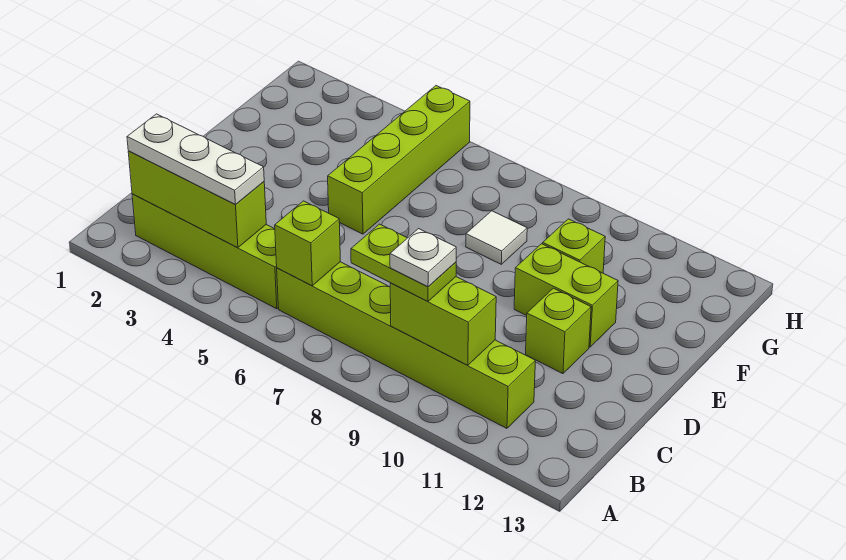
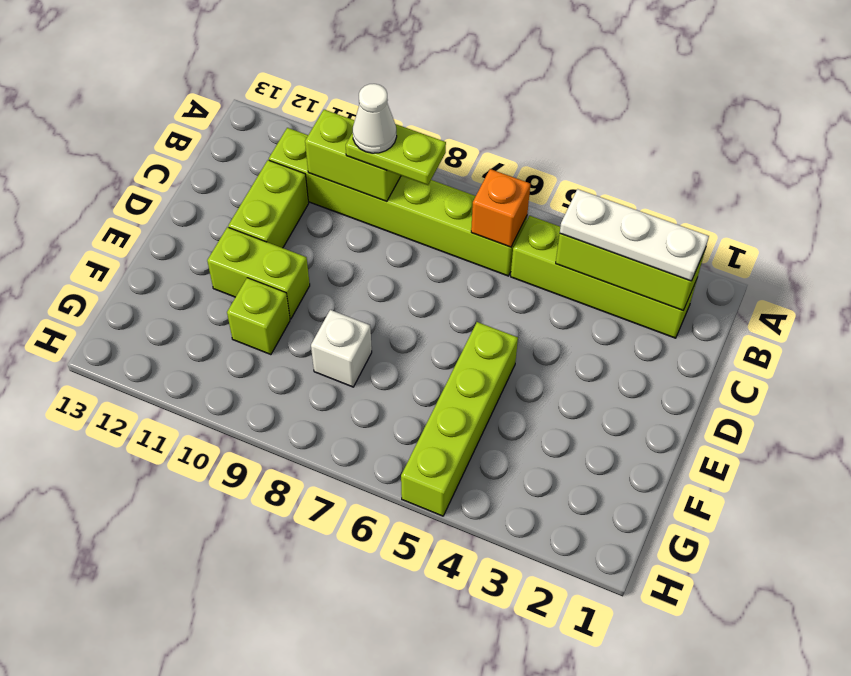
lime brick B6 level 2 -> orange brick B6 level 2
white plate B9 level 4 -> white cone B9 level 4
lime brick D11 level 1 -> lime brick C11:D11 level 1
white tile F8 level 1 -> white brick F8 level 1

